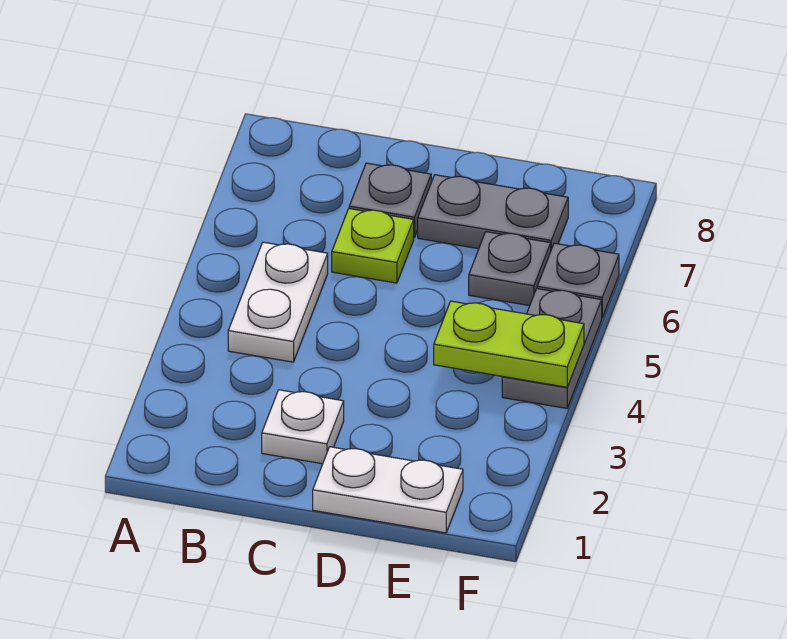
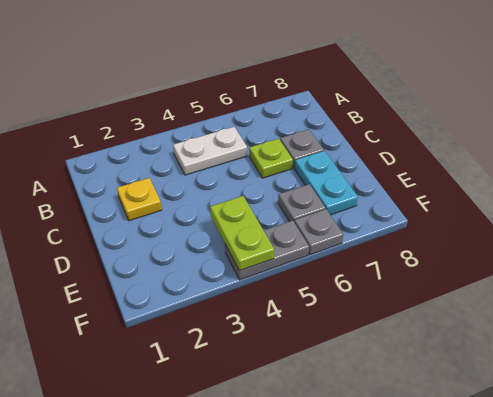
white plate C2 level 1 -> yellow plate C2 level 1
white plate D1:E1 level 1 -> none
grey plate D7:E7 level 1 -> cyan plate D7:E7 level 1

